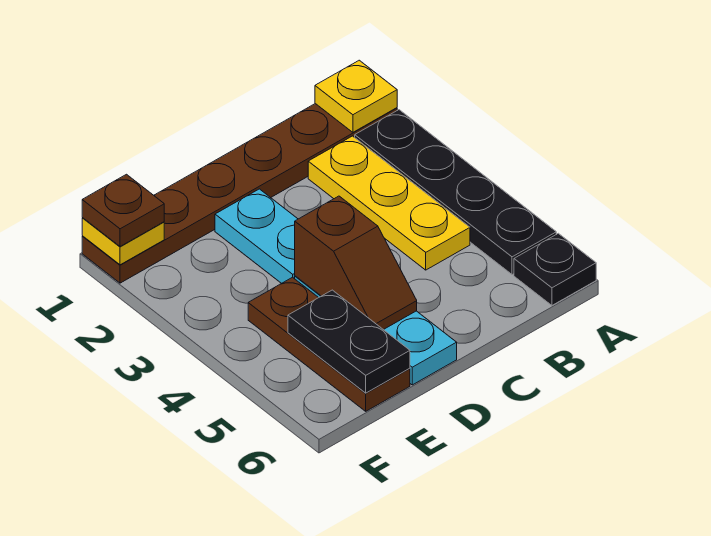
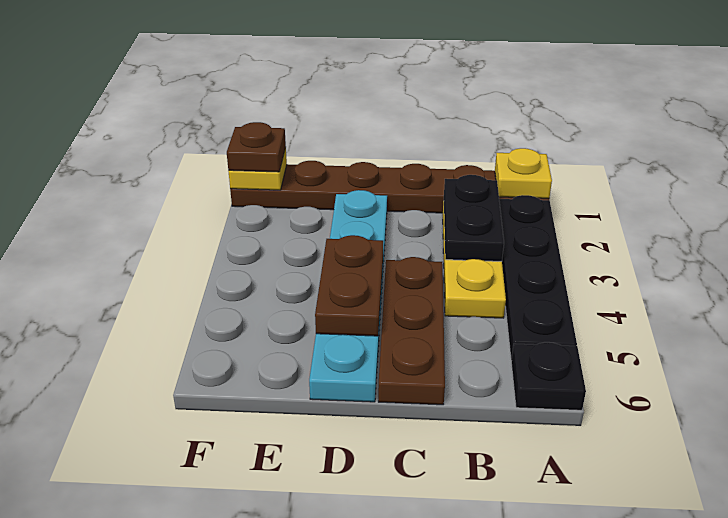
brown slope D4:D5 level 2 top 4 -> brown plate D4:D5 level 2
brown plate E4:E6 level 1 -> brown plate C4:C6 level 1
black plate E5:E6 level 2 -> black plate B2:B3 level 2

